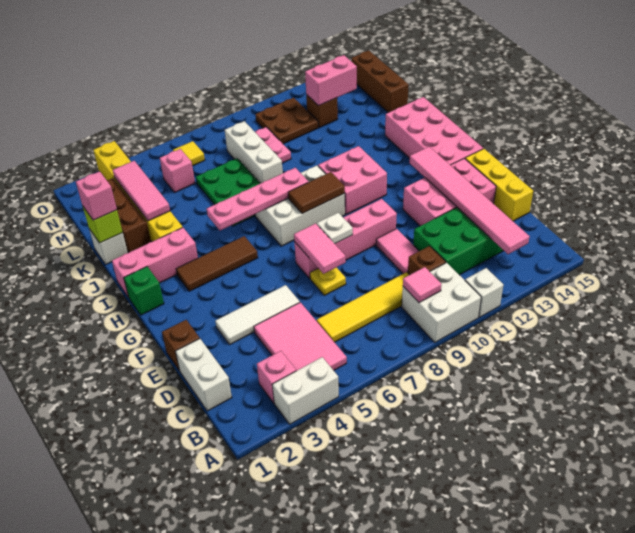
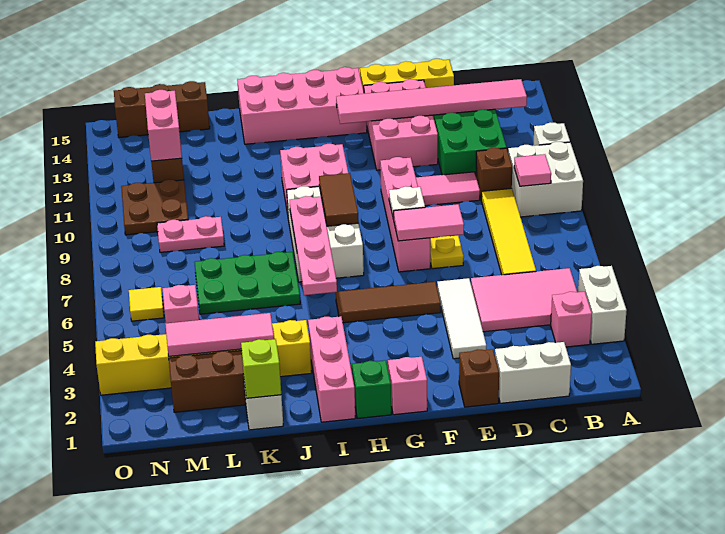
brown tile H3:H5 level 1 -> brown tile F5:H5 level 1
pink brick K1 level 3 -> pink brick G1 level 1
white brick K8:M8 level 1 -> none

